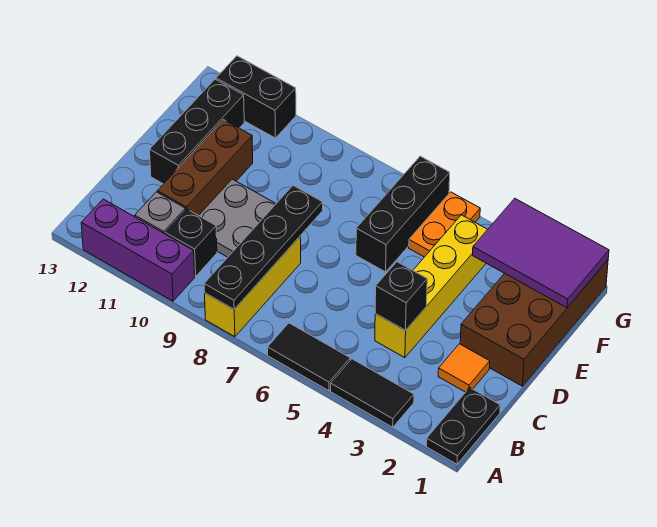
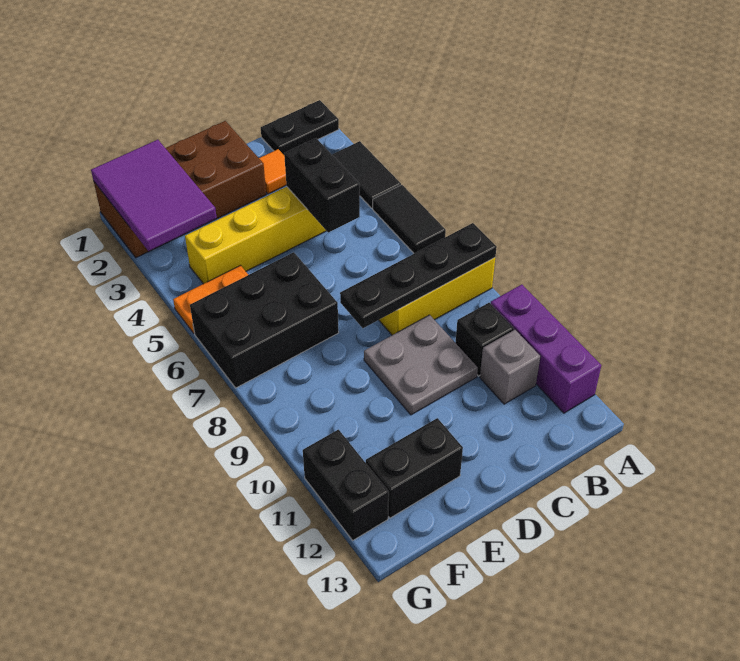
black brick C4 level 2 -> black brick C4:C5 level 2
brown brick C11:E11 level 1 -> none
black brick D12:F12 level 1 -> black brick E12:F12 level 1
black brick E6:G6 level 1 -> black brick E6:G7 level 1

